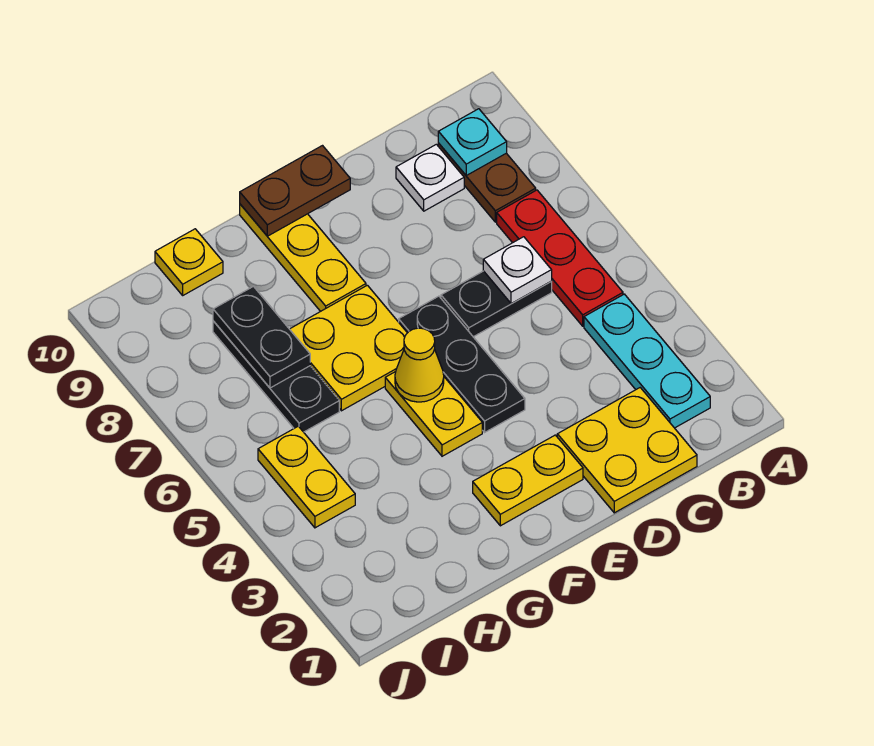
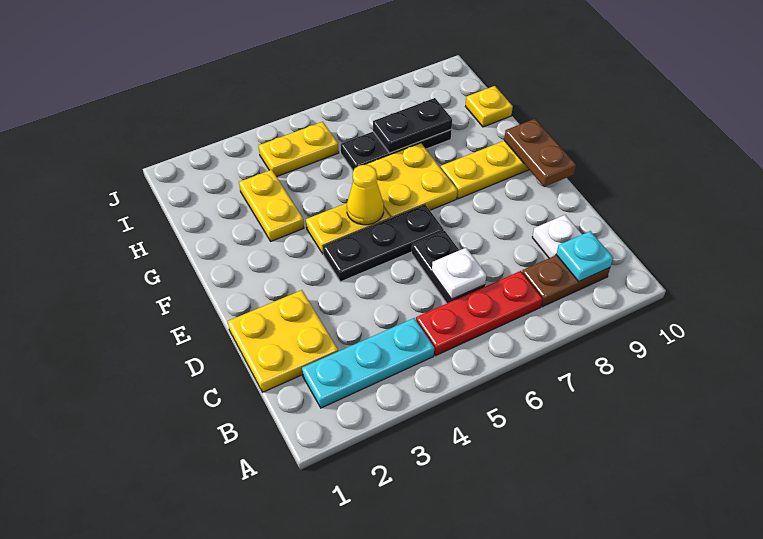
yellow plate E2:F2 level 1 -> yellow plate G3:H3 level 1

